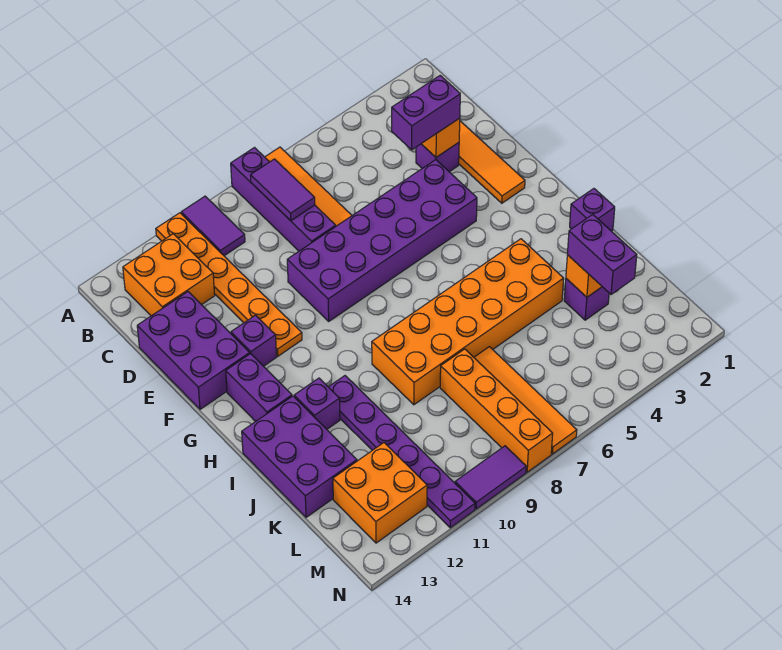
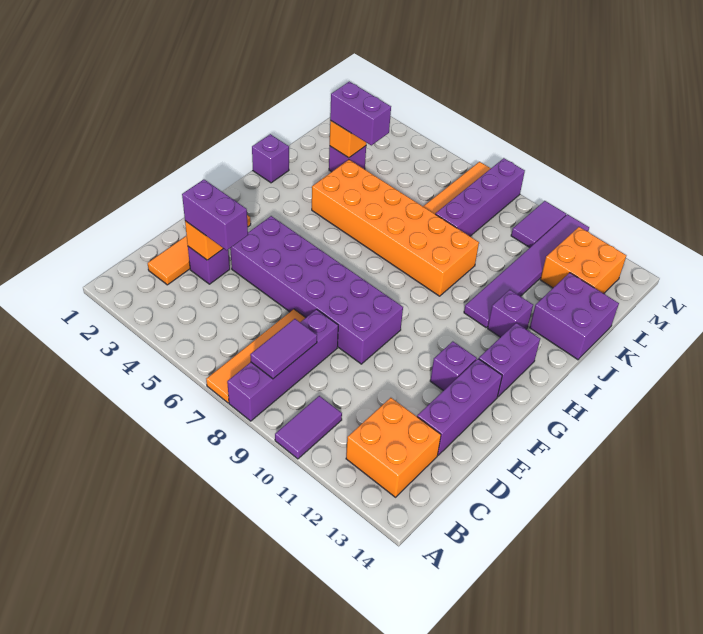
orange plate A11:F11 level 1 -> none
purple brick D13:F14 level 1 -> purple brick D13:F13 level 1
purple plate I11:N11 level 1 -> purple tile I11:N11 level 1
purple brick I13:K14 level 1 -> purple brick J13:K14 level 1
purple brick K3:L3 level 3 -> purple brick K3:K4 level 3
orange brick K8:N8 level 1 -> purple brick K8:N8 level 1
purple tile N9:N10 level 1 -> purple tile M10:N10 level 1

